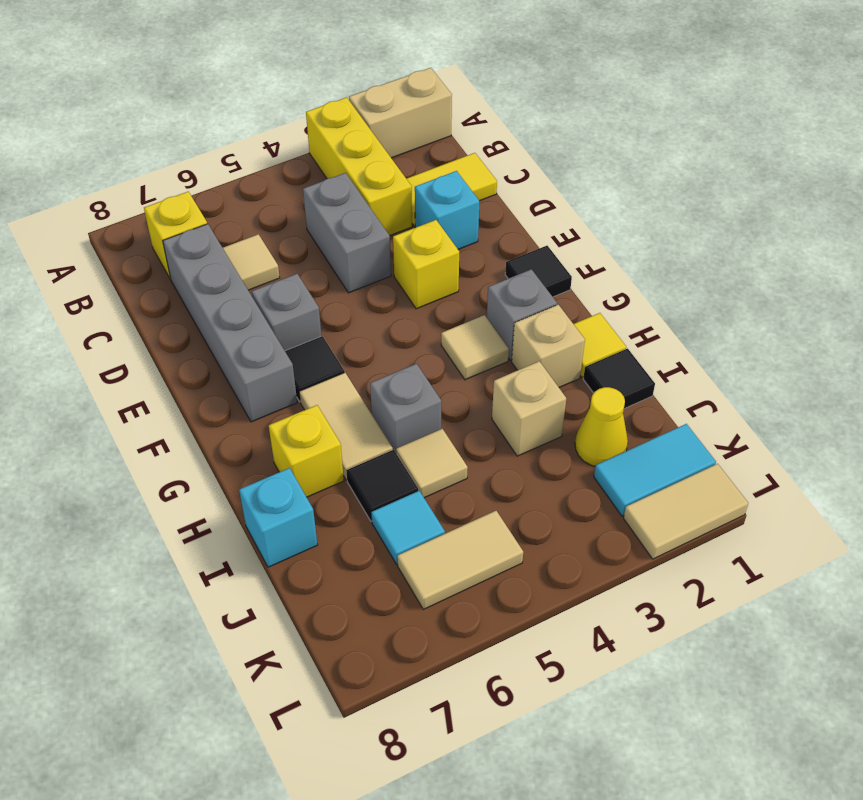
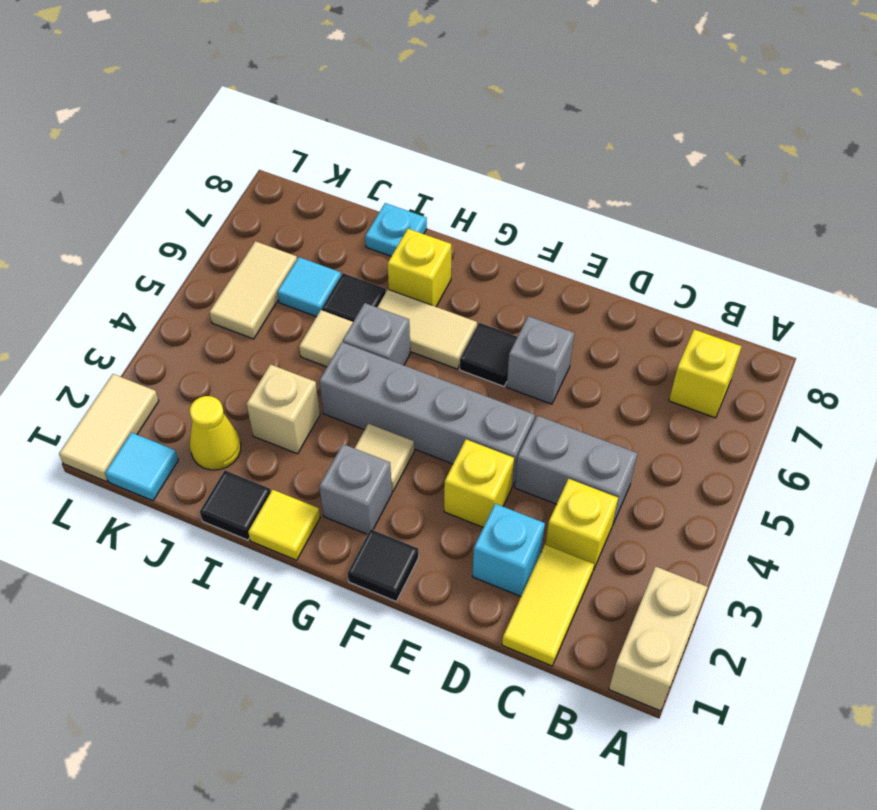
yellow brick A3:C3 level 1 -> yellow brick C3 level 1
tan tile C6 level 1 -> none
grey brick C7:F7 level 1 -> grey brick E4:H4 level 1
tan brick H2 level 1 -> none
cyan brick I8 level 1 -> cyan plate I8 level 1
cyan tile K1:K2 level 1 -> cyan tile K1 level 1

